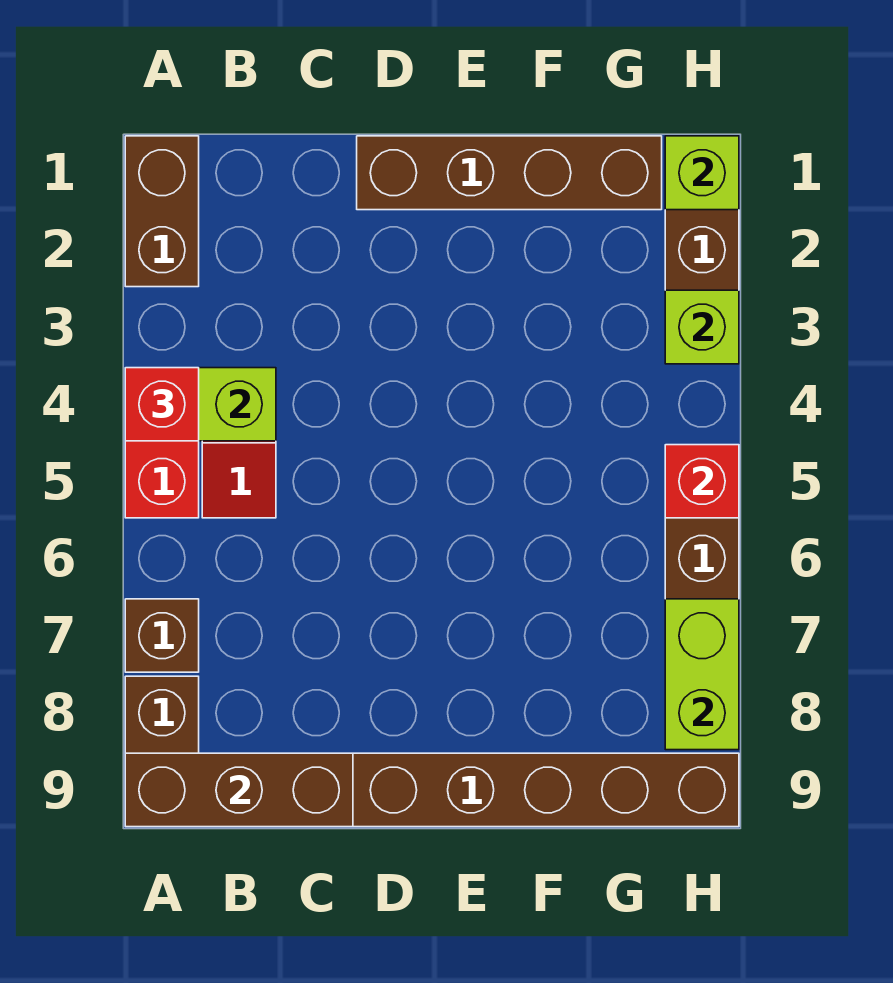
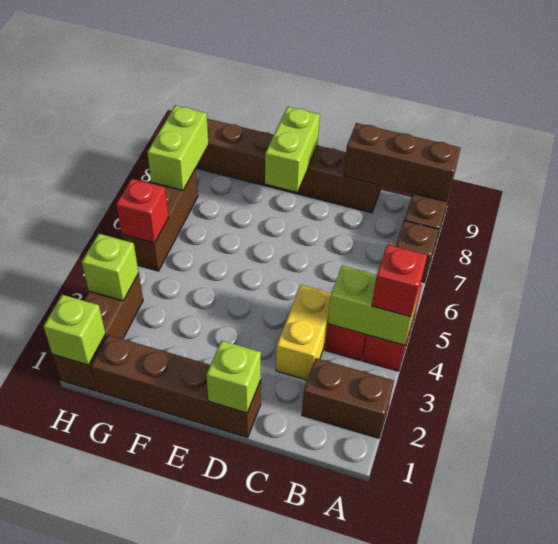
brown brick A1:A2 level 1 -> brown brick A2:B2 level 1
none -> yellow brick C3:C4 level 1
none -> lime brick D1 level 2
none -> lime brick E8:E9 level 2

